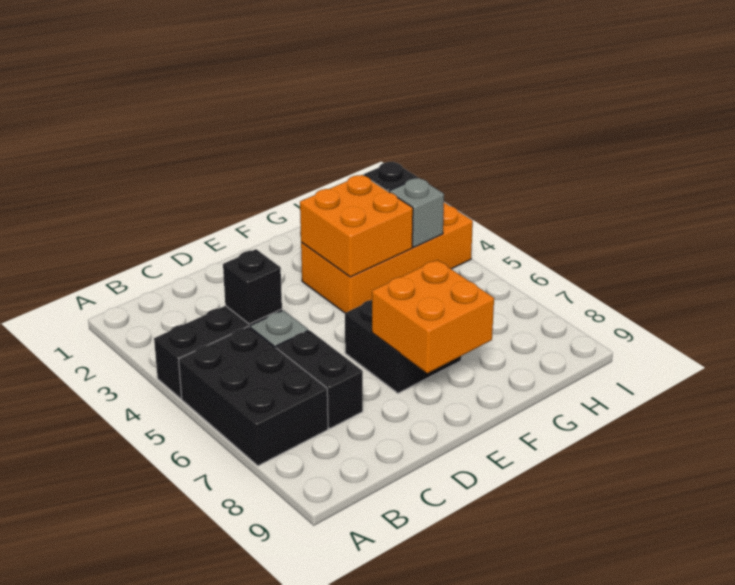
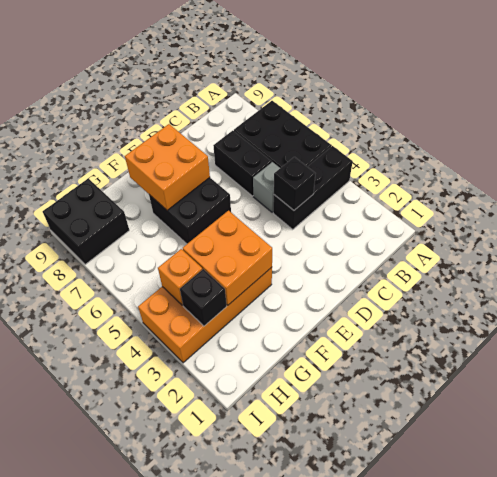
grey brick H4 level 2 -> orange brick H4 level 2
none -> black brick H8:I9 level 1

